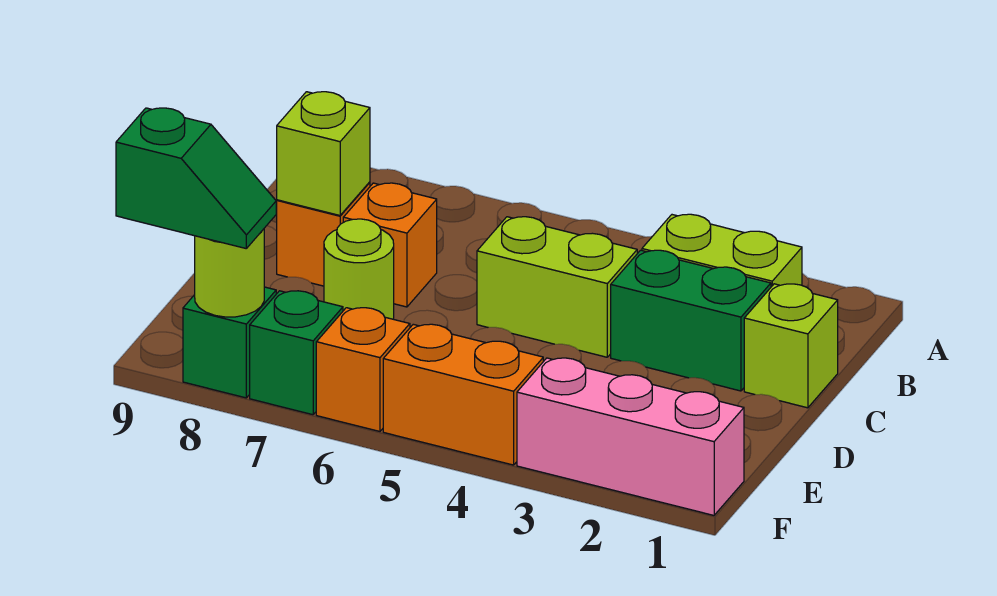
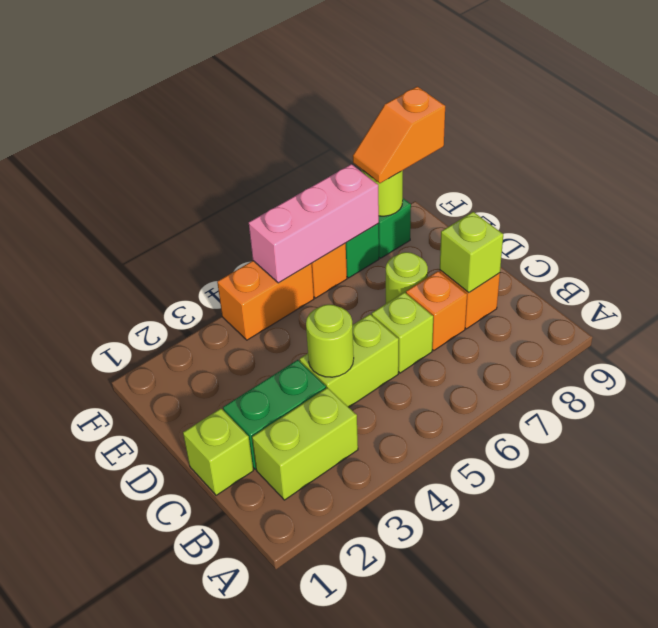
none -> lime round brick C4 level 2
none -> lime brick C6 level 1
pink brick F1:F3 level 1 -> pink brick F5:F7 level 2
green slope F8:F9 level 3 top 9 -> orange slope F8:F9 level 3 top 9

